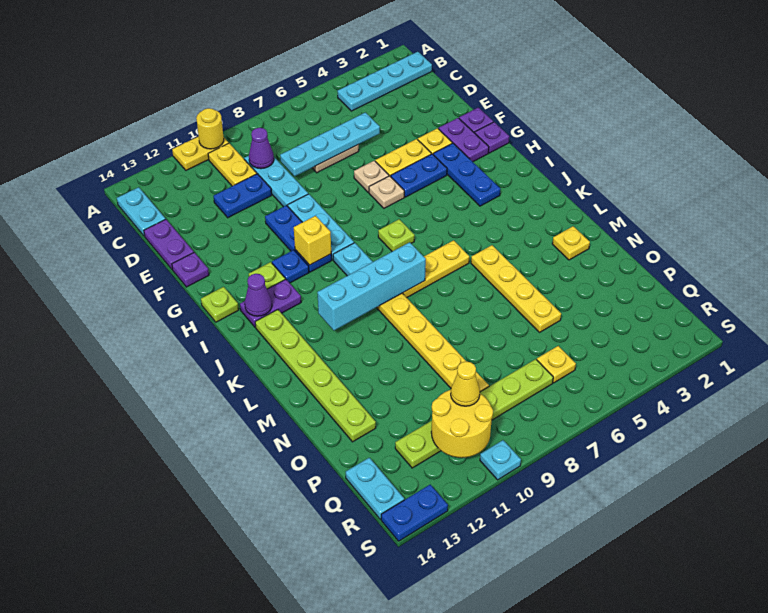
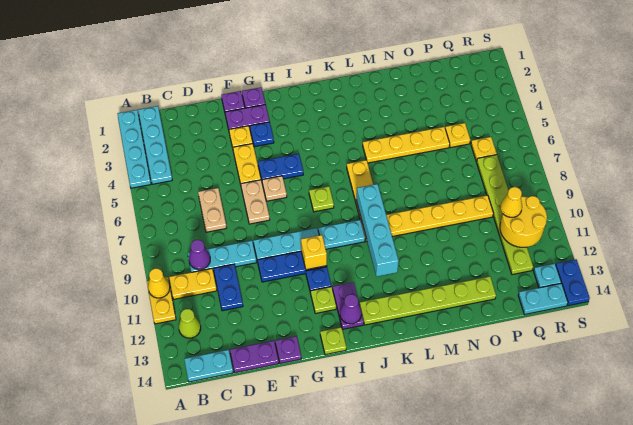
yellow round brick A10 level 2 -> yellow cone A10 level 2
none -> lime cone B12 level 1
cyan plate D5:D8 level 2 -> cyan plate A1:A4 level 1
tan plate F6 level 1 -> tan plate F6:F7 level 1
blue plate G3:I3 level 1 -> blue plate G3 level 1
blue plate G4:G5 level 1 -> blue plate G5:H5 level 1
yellow plate M2 level 1 -> yellow plate P5 level 1
cyan plate S10 level 1 -> cyan plate R13 level 1

